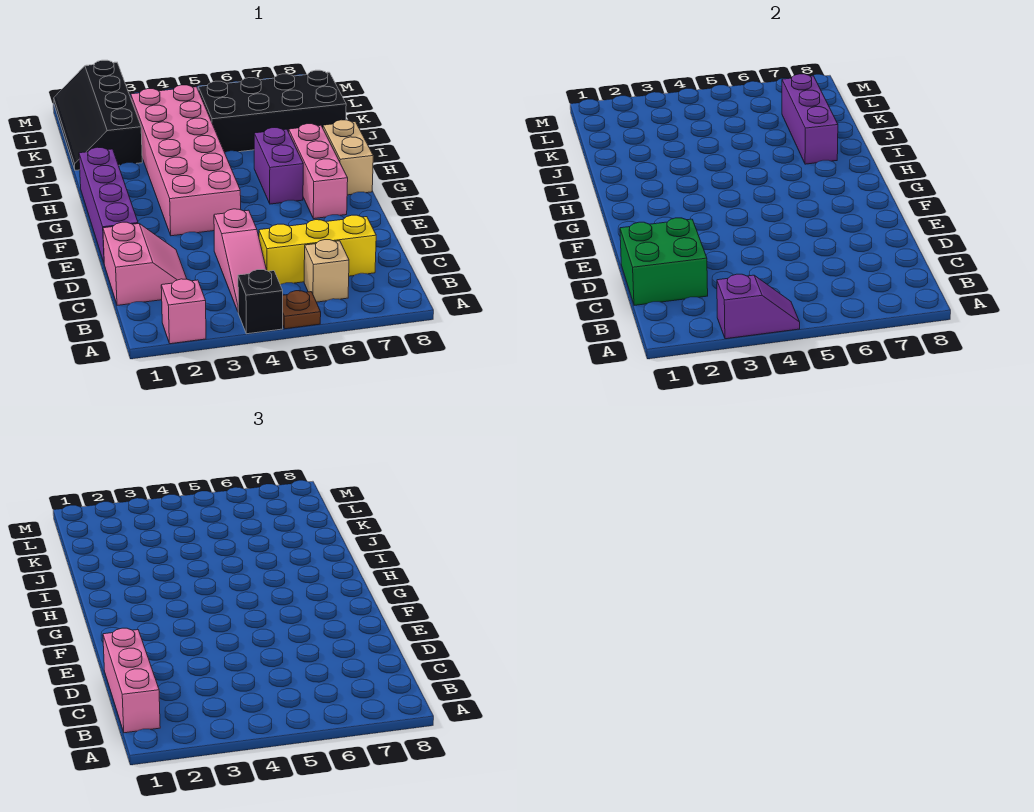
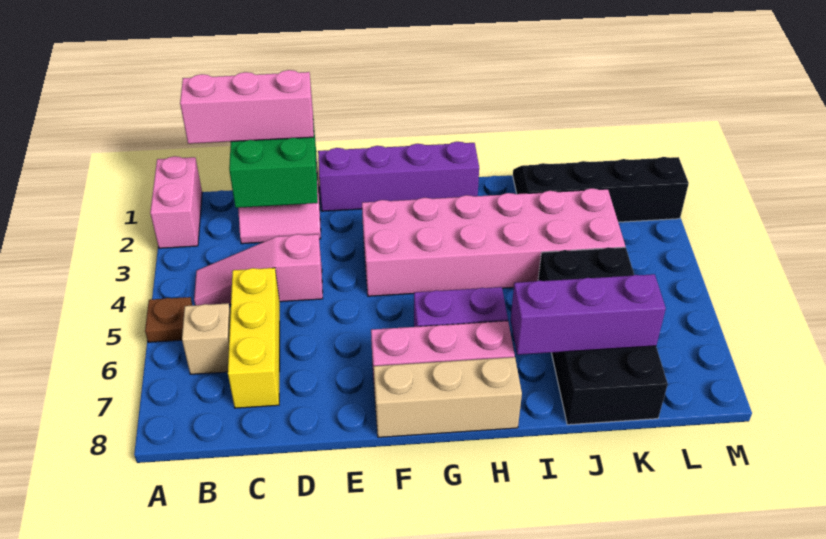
pink brick A2 level 1 -> pink brick A1:A2 level 1
purple slope A3:A4 level 2 top 3 -> none
black brick A4 level 1 -> none
tan brick G8:H8 level 1 -> tan brick F8:H8 level 1

